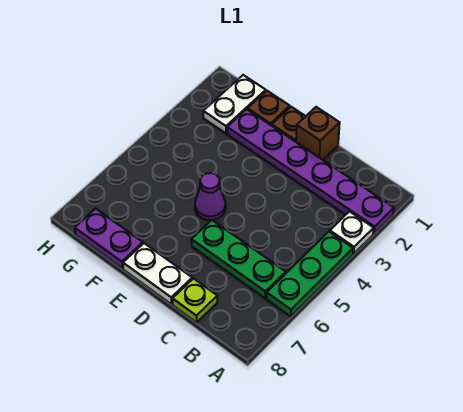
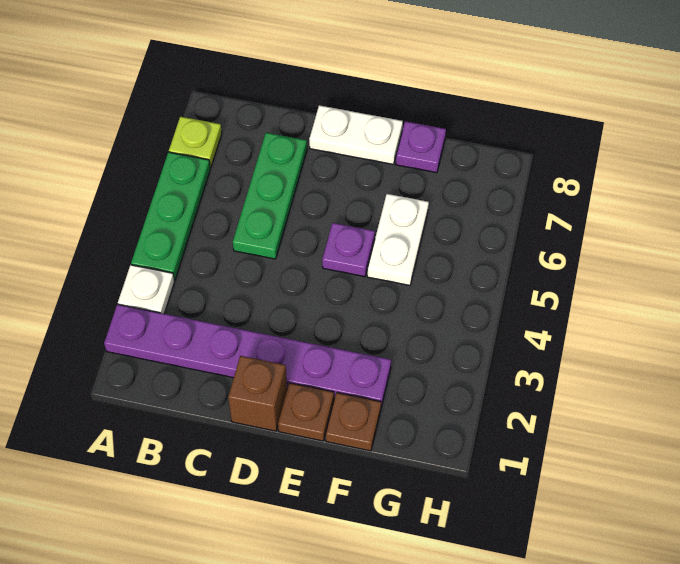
green plate B6:D6 level 1 -> green plate C5:C7 level 1
lime plate C8 level 1 -> lime plate A7 level 1
purple cone E5 level 1 -> purple plate E5 level 1
purple plate F8:G8 level 1 -> purple plate F8 level 1
white plate G1:G2 level 1 -> white plate F5:F6 level 1

